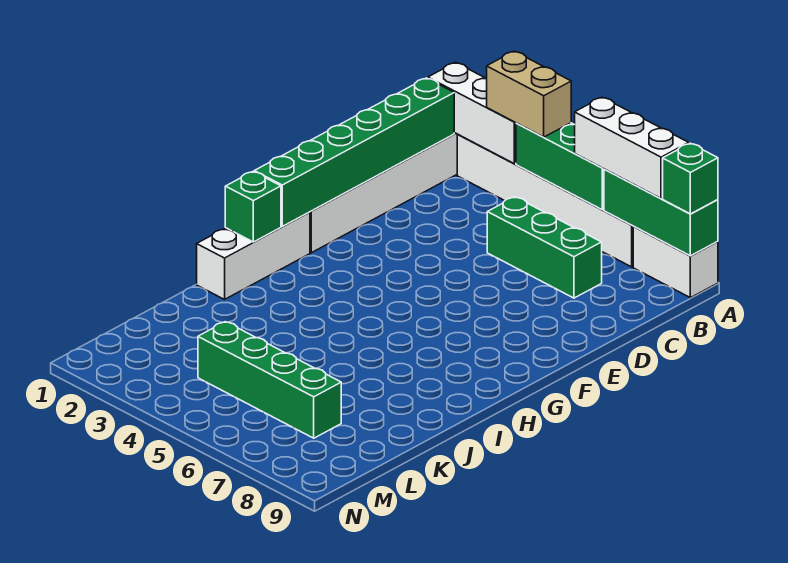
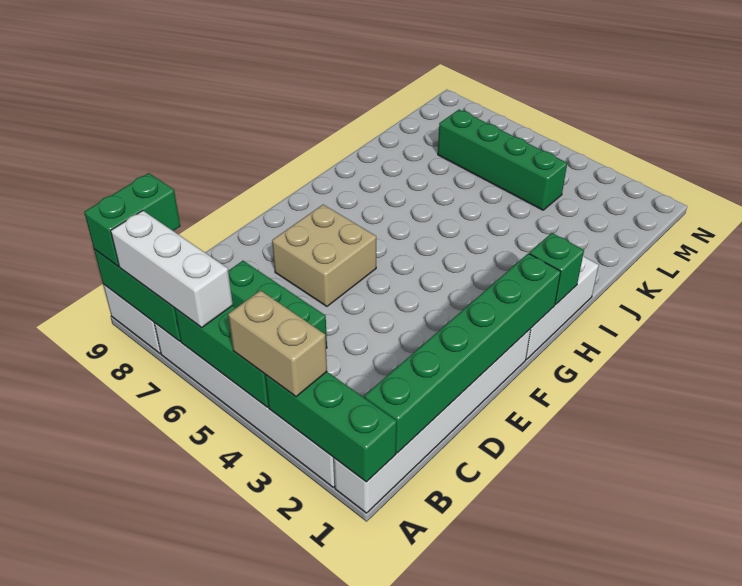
white brick A1:A3 level 2 -> green brick A1:A3 level 2
green brick A9 level 3 -> green brick A9:B9 level 3
none -> tan brick E6:F7 level 1

